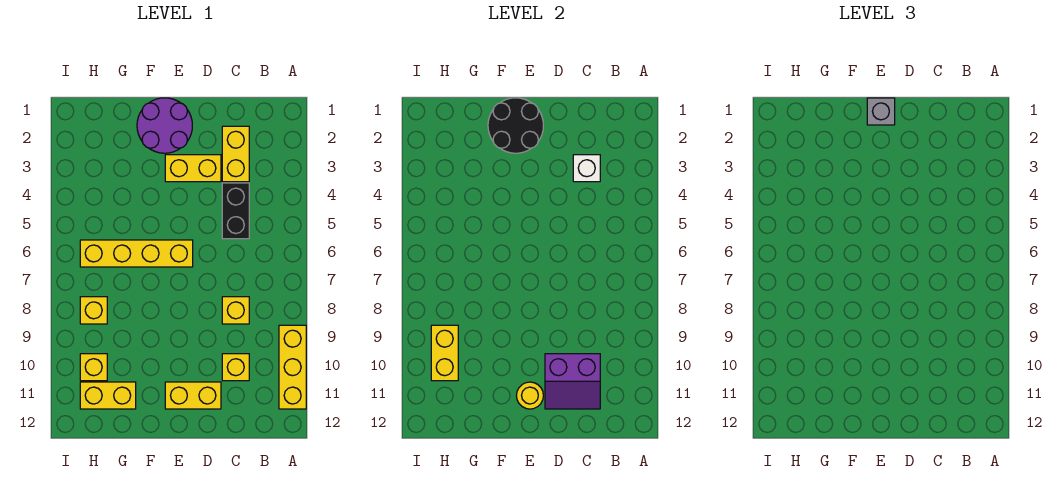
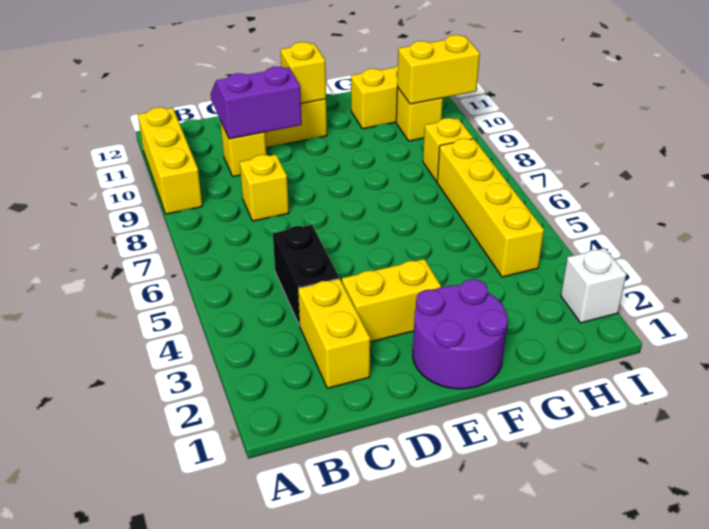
white brick C3 level 2 -> white brick I2 level 1
black round brick E1:F2 level 2 -> none
grey brick E1 level 3 -> none
yellow brick E6:H6 level 1 -> yellow brick H4:H7 level 1
yellow round brick E11 level 2 -> yellow brick E11 level 2
yellow brick H9:H10 level 2 -> yellow brick H10:I10 level 2

